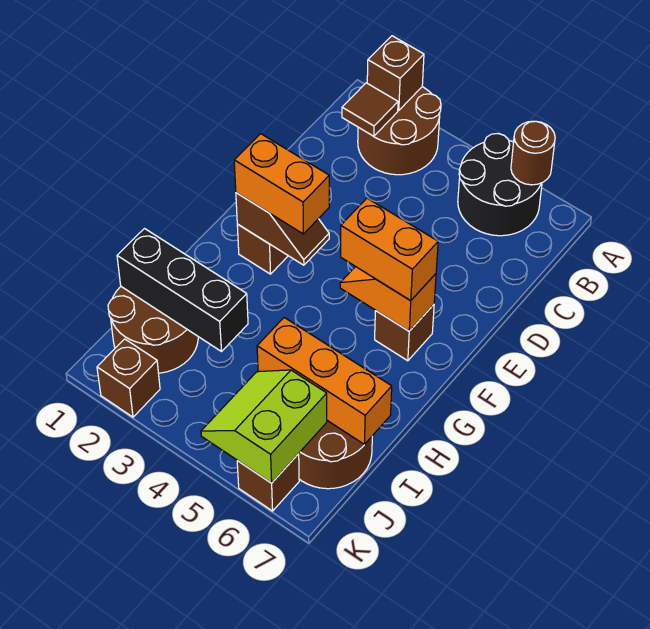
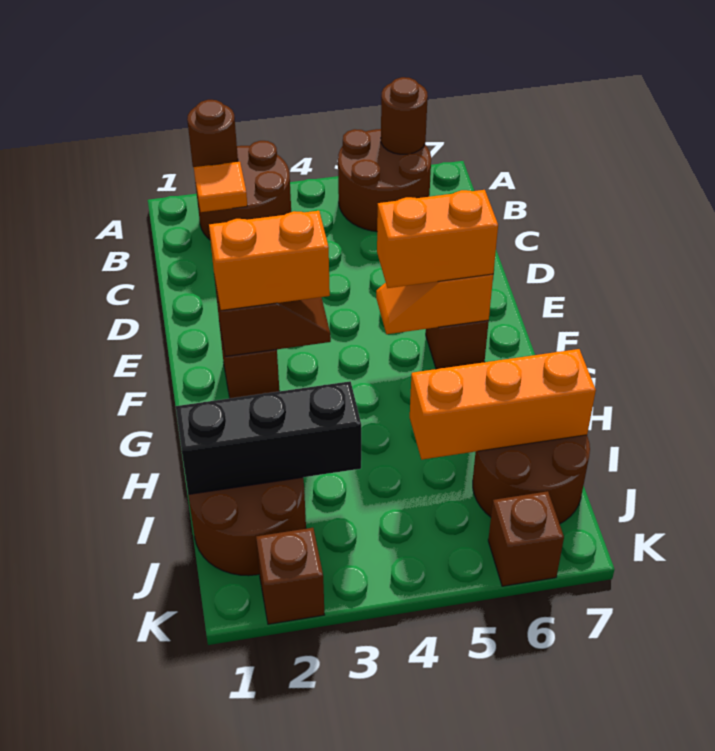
brown brick A2 level 2 -> brown round brick A2 level 2
black round brick A5:B6 level 1 -> brown round brick A5:B6 level 1
brown tile B2 level 2 -> orange tile B2 level 2
lime slope J5:K6 level 2 top 6 -> none

